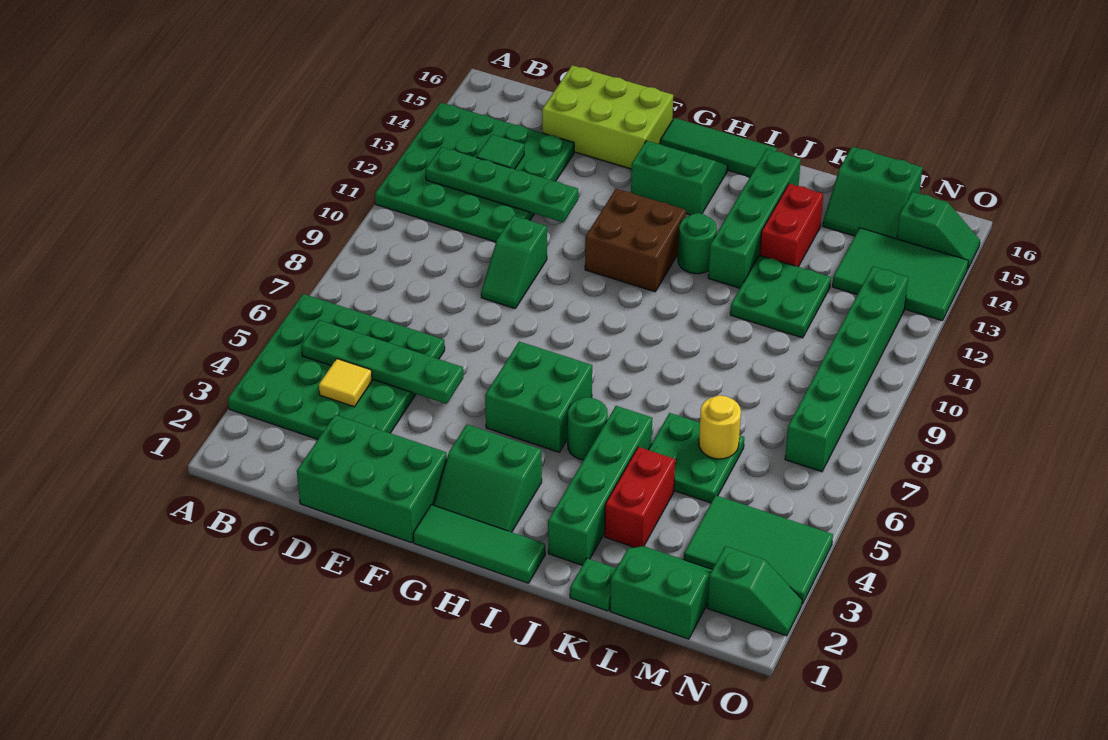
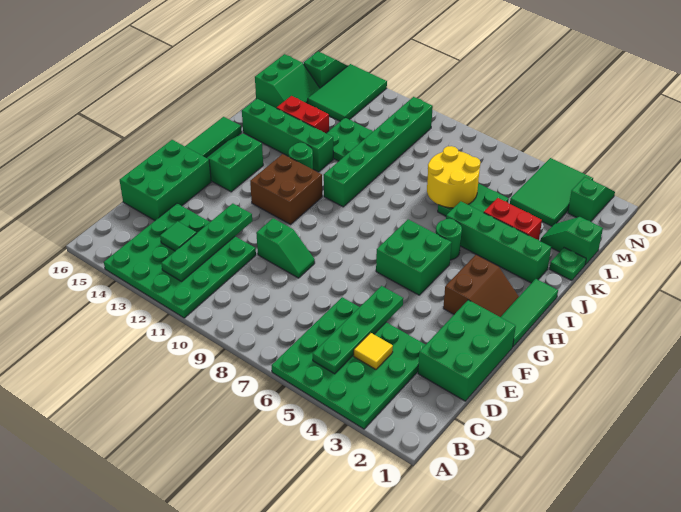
lime brick D15:F16 level 1 -> green brick D15:F16 level 1
green slope G2:H3 level 1 top 3 -> brown slope G2:H3 level 1 top 3
green slope L1:M2 level 1 top 1 -> green slope L1:L2 level 1 top 1
yellow round brick L6 level 2 -> yellow round brick K6:L7 level 2
green brick N7:N12 level 1 -> green brick I10:N10 level 1

